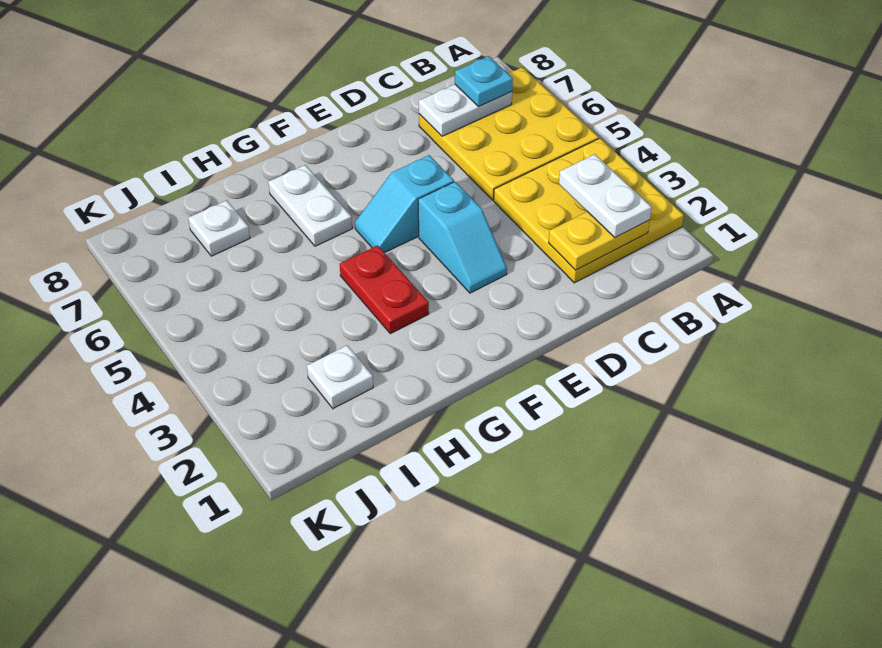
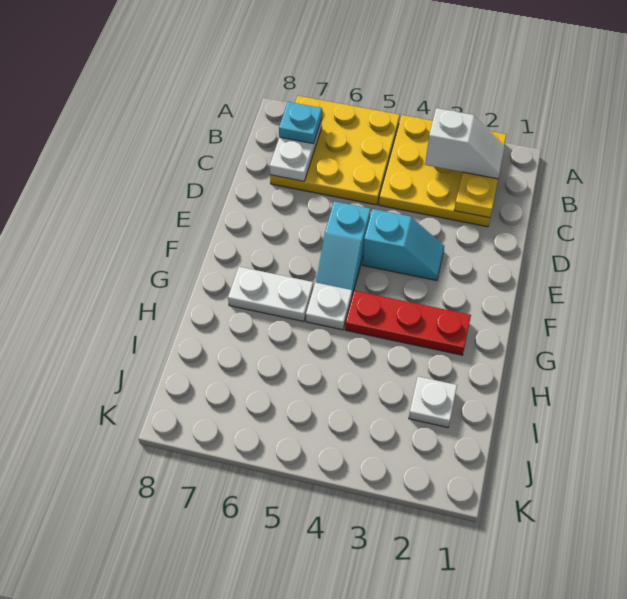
white plate B2:B3 level 3 -> white slope B2:B3 level 3 top 3
red plate G3:G4 level 1 -> red plate G2:G4 level 1
white plate I7 level 1 -> white plate G5 level 1

